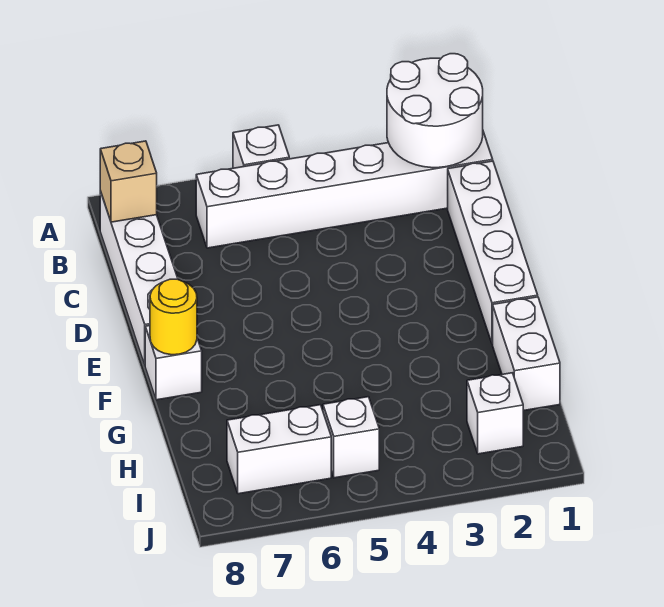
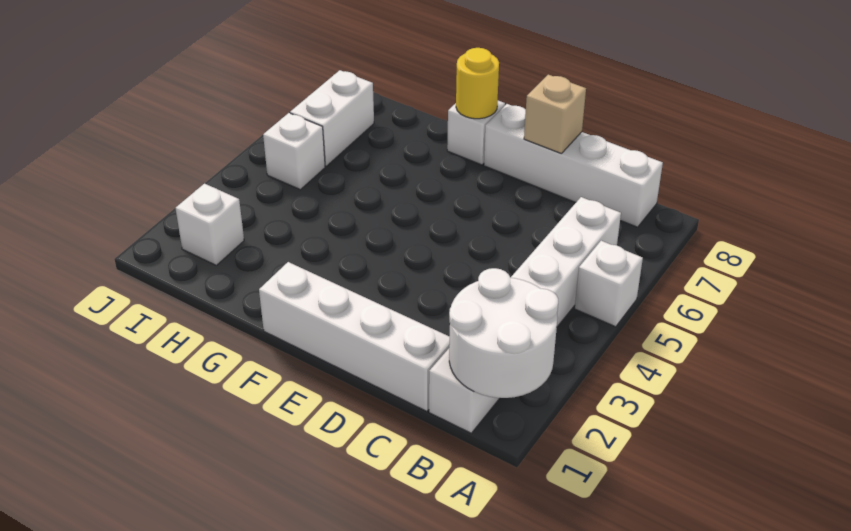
tan brick B8 level 2 -> tan brick D8 level 2
white brick G1:H1 level 1 -> none

